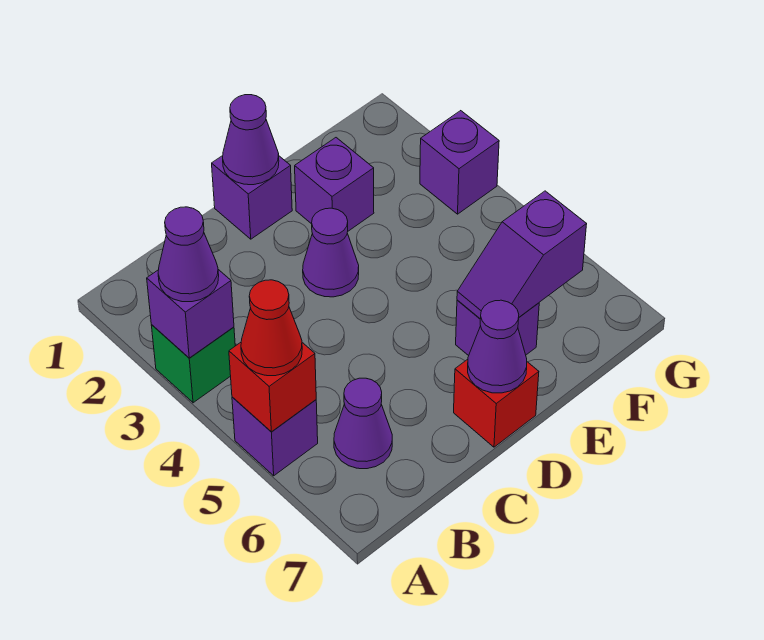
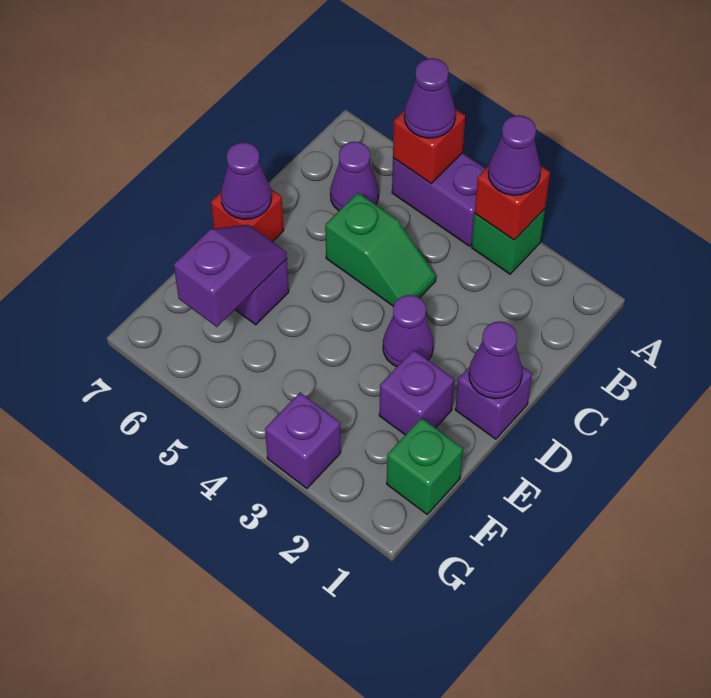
purple brick A3 level 2 -> red brick A3 level 2
purple brick A5 level 1 -> purple brick A4:A5 level 1
red cone A5 level 3 -> purple cone A5 level 3
none -> green slope C4:C5 level 1 top 5
none -> green brick F1 level 1

